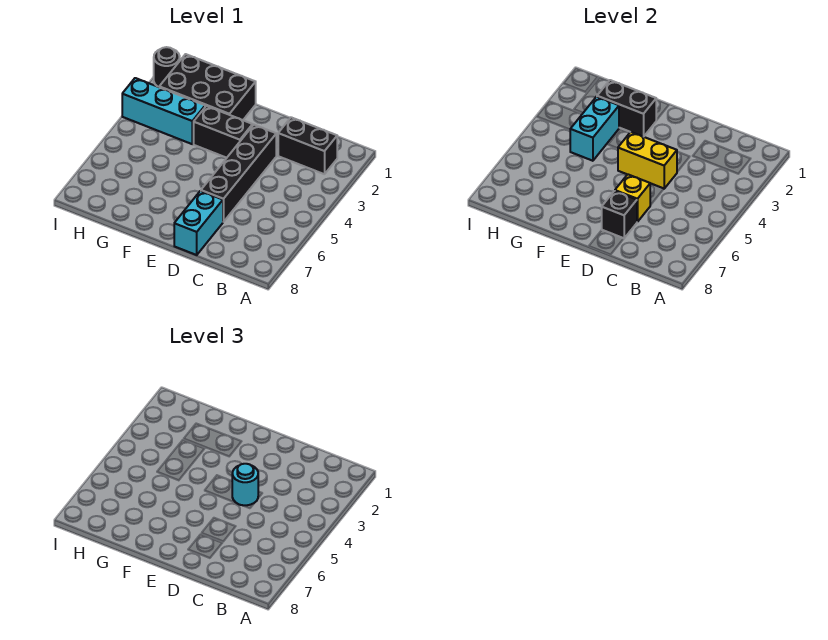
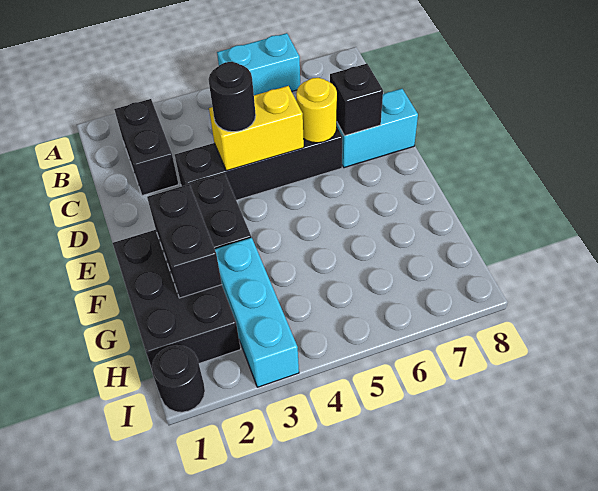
yellow brick D4:E4 level 2 -> yellow brick D4:D5 level 2
cyan round brick D4 level 3 -> black round brick D4 level 3
yellow brick D6 level 2 -> yellow round brick D6 level 2
cyan brick G3:G4 level 2 -> cyan brick A5:A6 level 1

